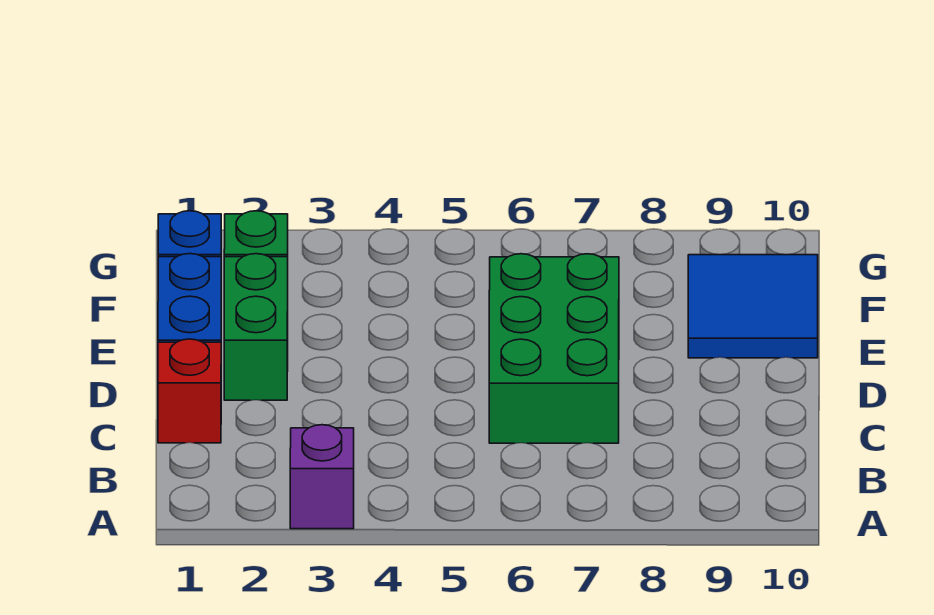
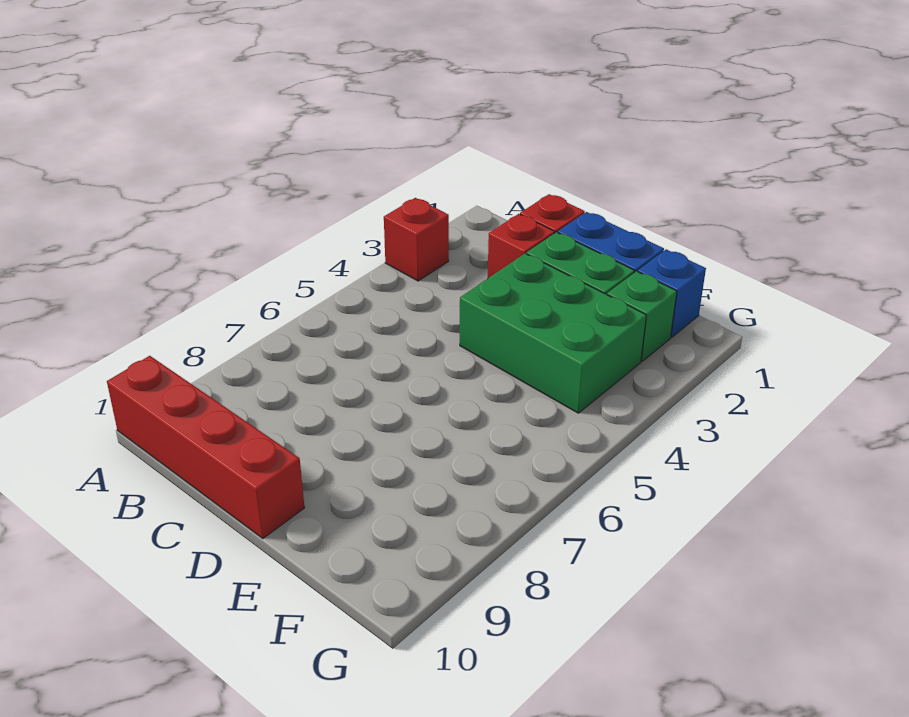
purple brick A3 level 1 -> red brick A3 level 1
none -> red brick A10:D10 level 1
none -> red brick C2 level 1
green brick C6:E7 level 1 -> green brick D3:F4 level 1
blue tile E9:F10 level 1 -> none

